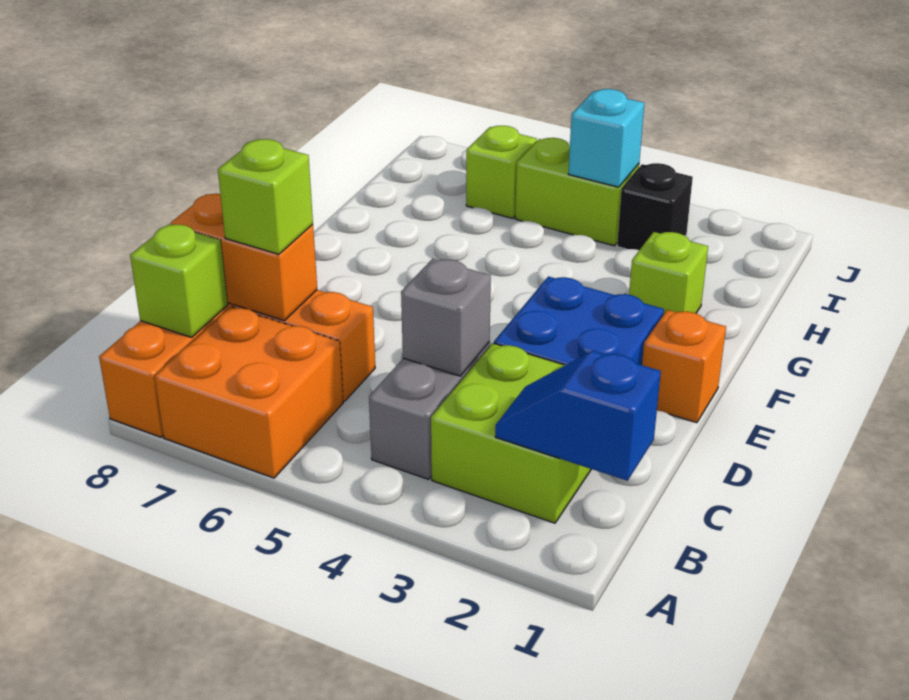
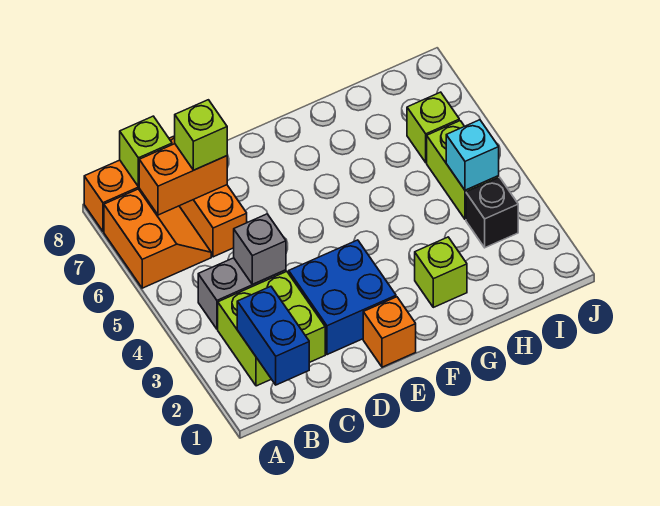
orange brick A6:B7 level 1 -> orange slope A6:B7 level 1 top A
blue slope B1:B2 level 2 top 1 -> blue brick B1:B2 level 2
orange brick C7:C8 level 2 -> orange brick B7:C7 level 2

